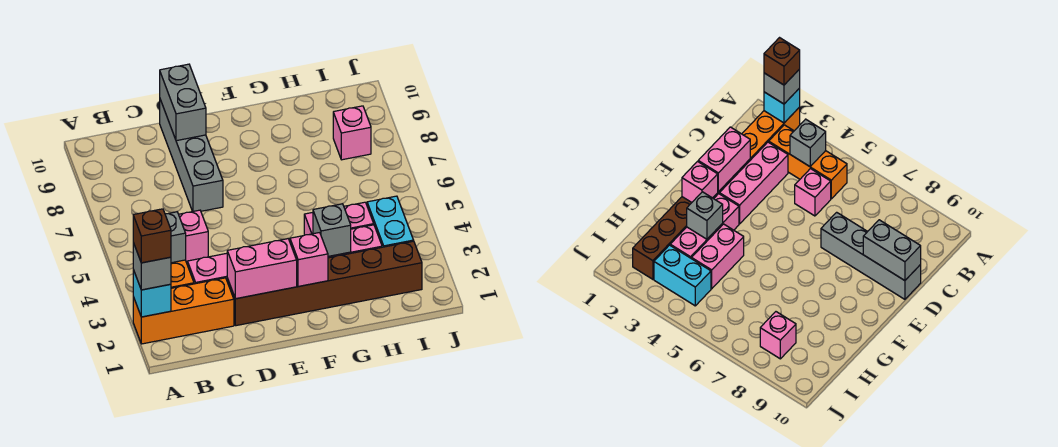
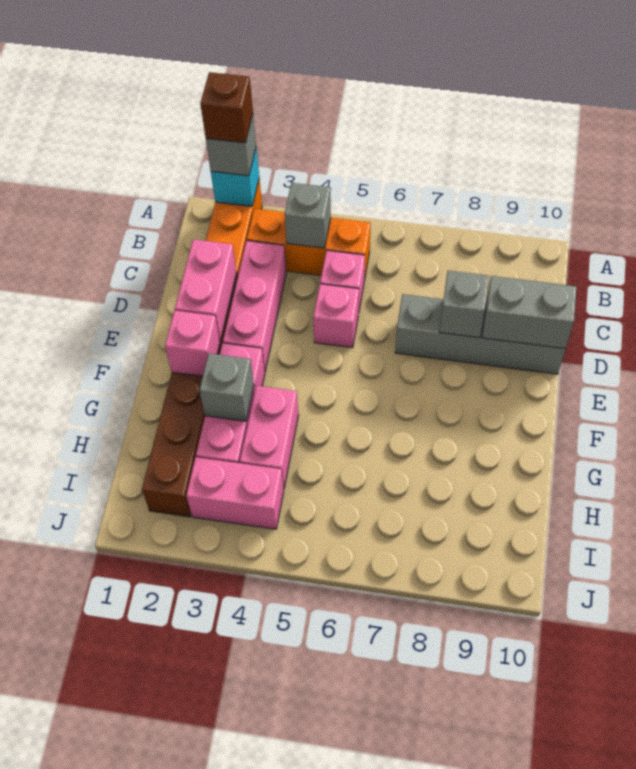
none -> grey brick D8 level 2
cyan brick I3:I4 level 1 -> pink brick I3:I4 level 1
pink brick I8 level 1 -> pink brick D5 level 1

